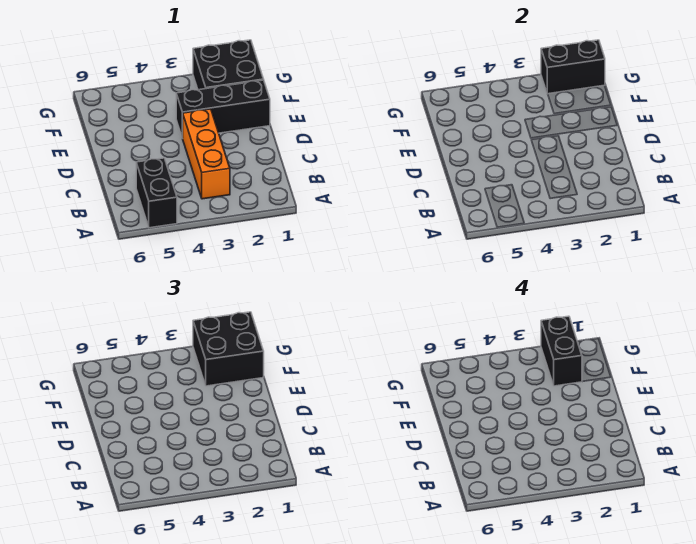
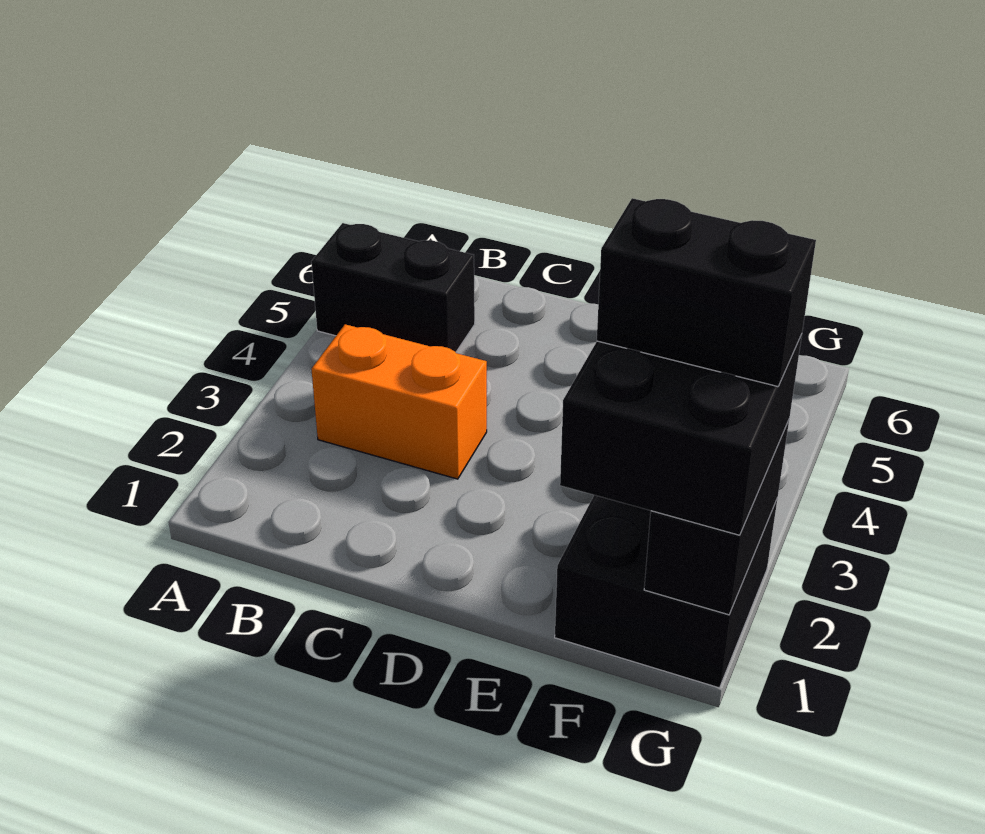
orange brick B3:D3 level 1 -> orange brick B3:C3 level 1
black brick E1:E3 level 1 -> none

